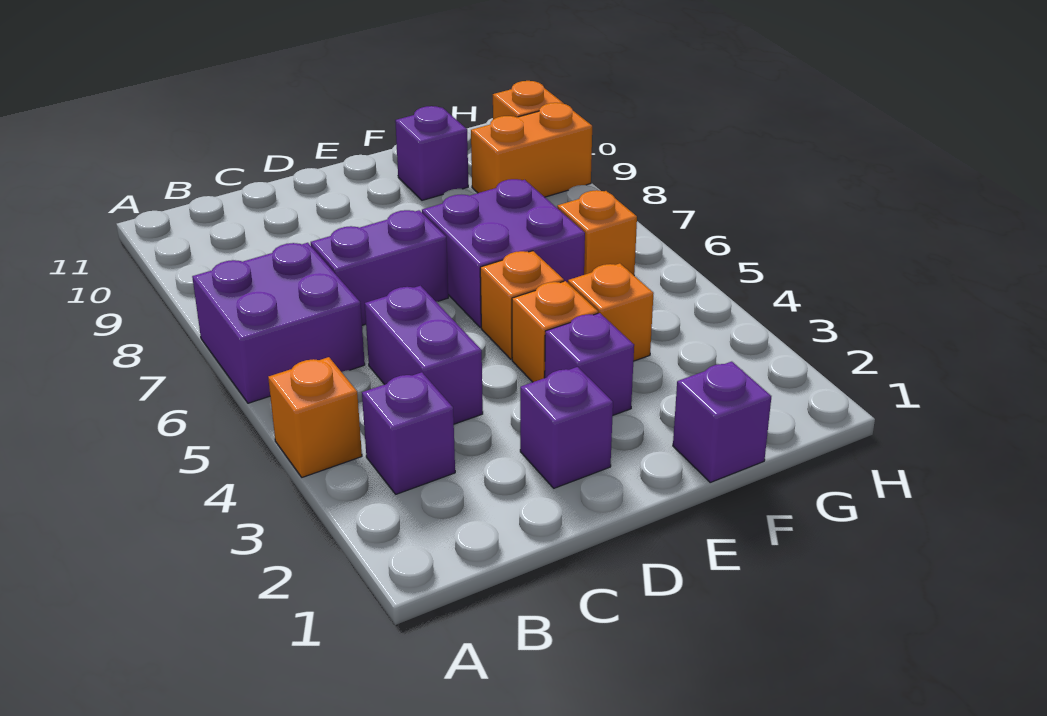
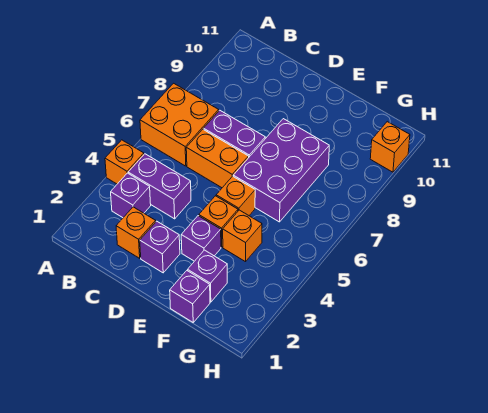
purple brick A6:B7 level 1 -> orange brick A6:B7 level 1
purple brick C4:C5 level 1 -> purple brick B4:C4 level 1
purple brick E6:F7 level 1 -> purple brick E6:F8 level 1
purple brick F10 level 1 -> purple brick F2 level 1
orange brick G6 level 1 -> orange brick C2 level 1
orange brick G9:H9 level 1 -> orange brick C6:D6 level 1

